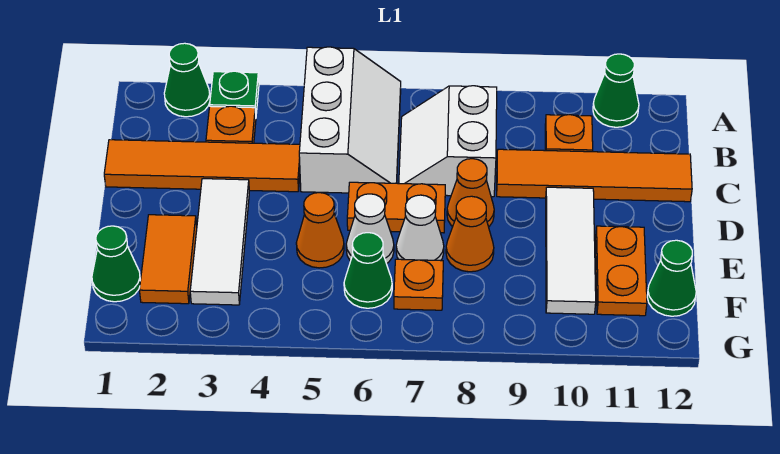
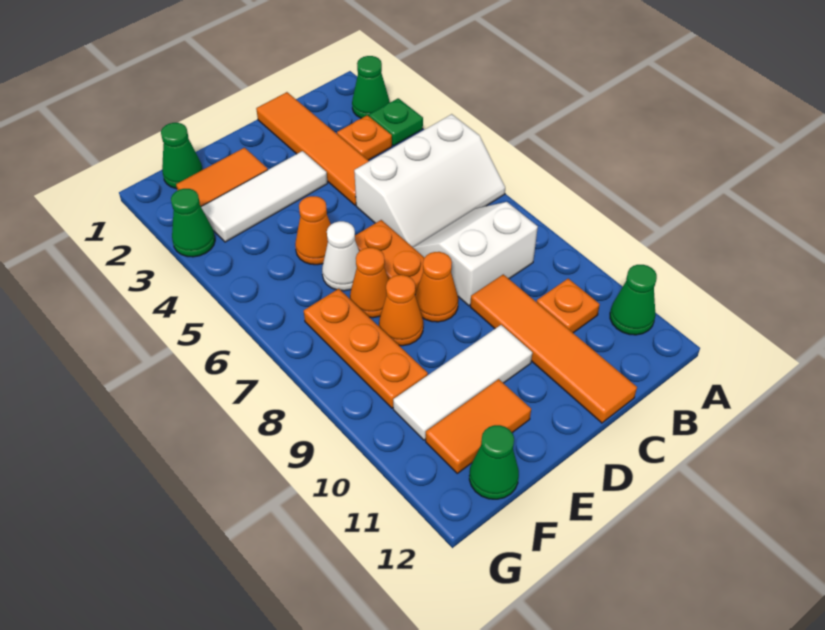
white cone E7 level 1 -> orange cone E7 level 1
orange plate E11:F11 level 1 -> orange tile E11:F11 level 1
green cone F6 level 1 -> green cone G3 level 1
orange plate F7 level 1 -> orange plate F7:F9 level 1

